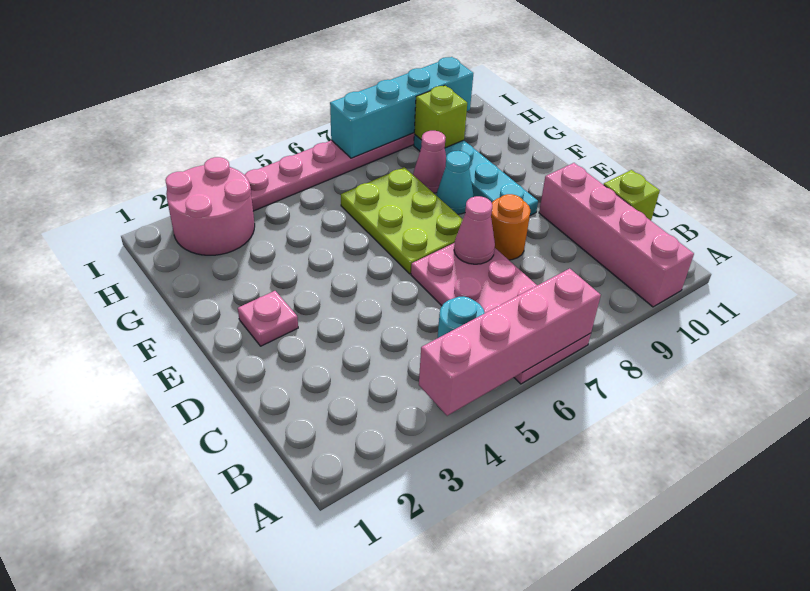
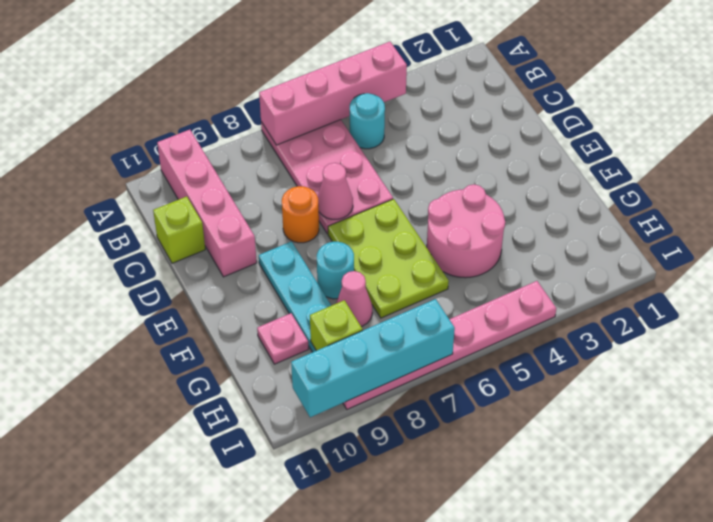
pink plate E2 level 1 -> pink plate G10 level 1
cyan cone F8 level 1 -> cyan round brick F8 level 1
pink round brick H2:I3 level 1 -> pink round brick F4:G5 level 1

